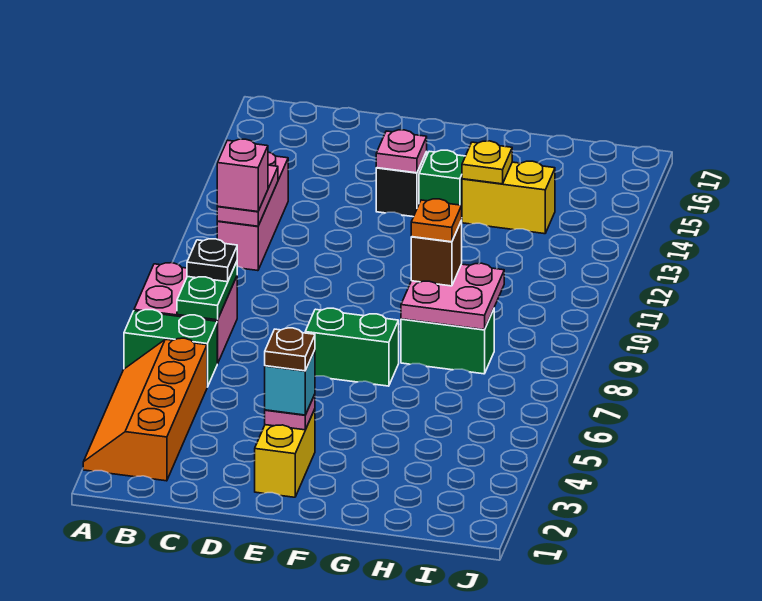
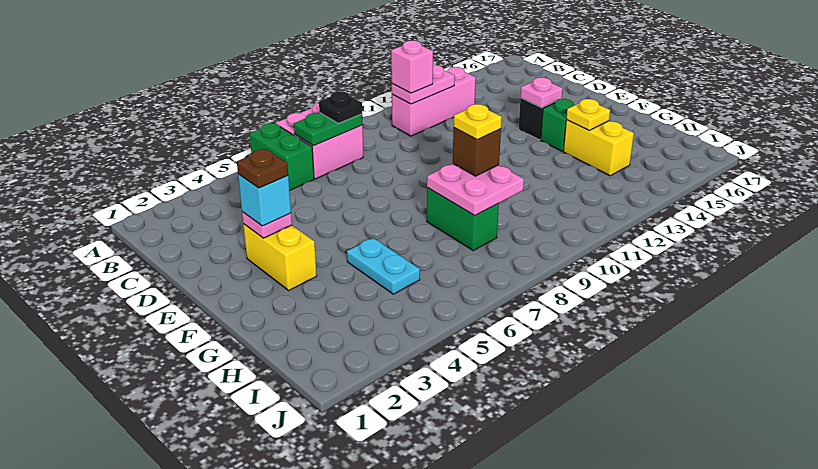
orange slope A2:B5 level 1 top B -> none
yellow brick E2:E3 level 1 -> yellow brick E3:F3 level 1
green brick E7:F7 level 1 -> none
none -> cyan plate G5:H5 level 1
orange plate G9 level 4 -> yellow plate G9 level 4

